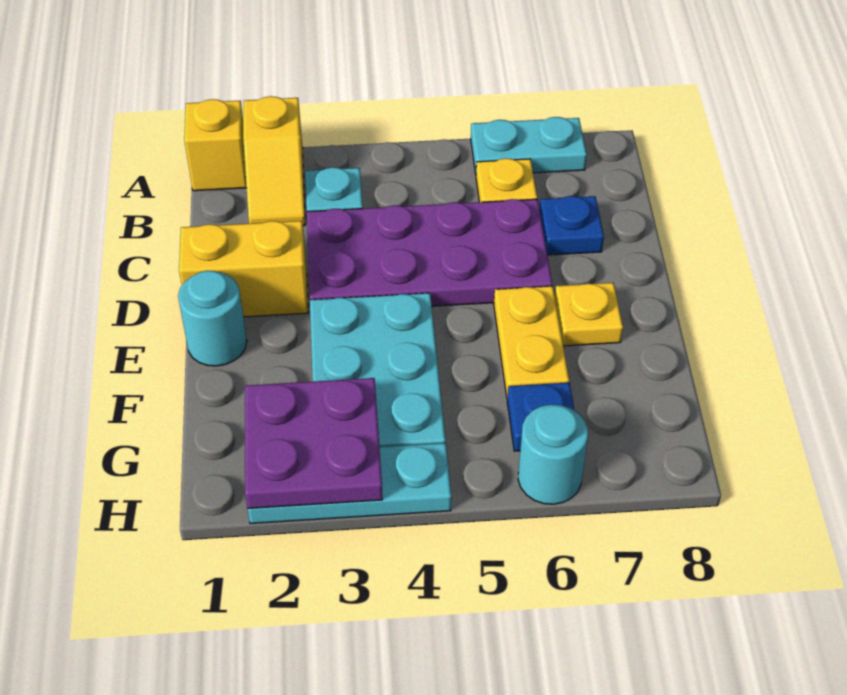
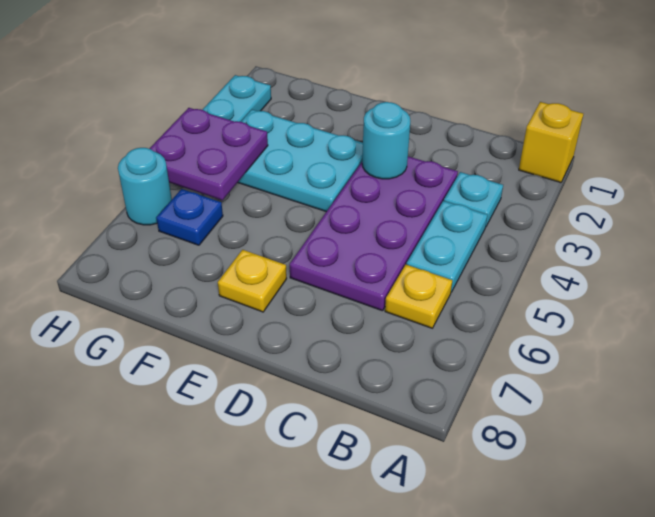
yellow slope A2:B2 level 1 top A -> none
cyan plate A6:A7 level 1 -> cyan plate B4:B5 level 1
blue plate C7 level 1 -> none
yellow brick D1:D2 level 1 -> none
cyan round brick E1 level 1 -> cyan round brick D3 level 2
yellow plate E6:F6 level 1 -> none
purple plate G2:H3 level 2 -> purple plate G4:H5 level 2

